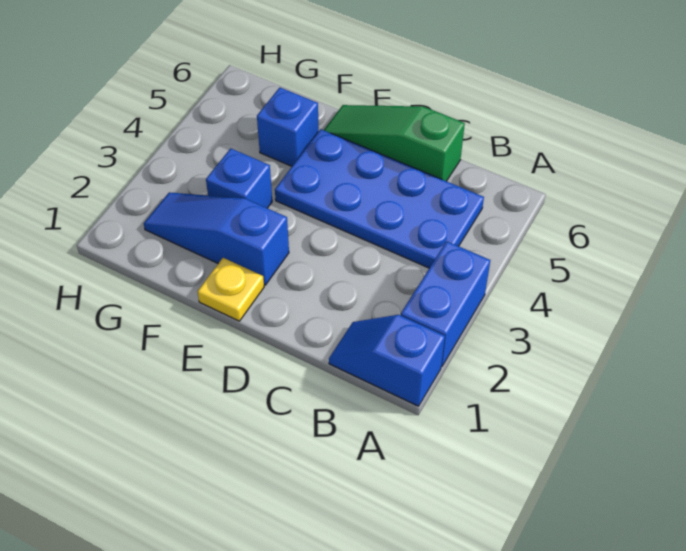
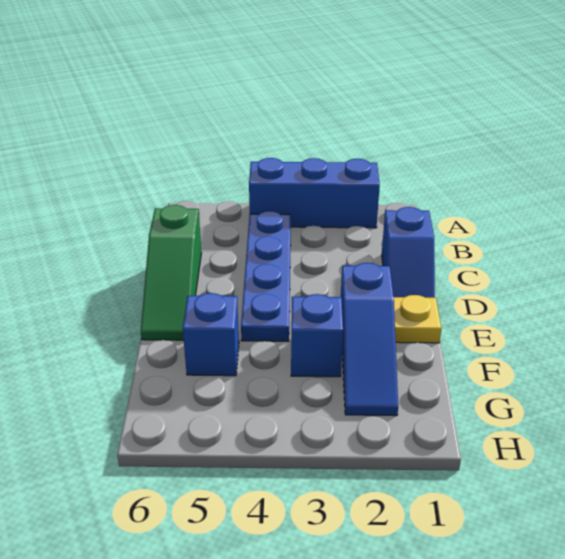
blue slope A1:B1 level 1 top A -> blue slope C1:D1 level 1 top C
blue brick A2:A3 level 1 -> blue brick A2:A4 level 1
blue plate B4:E5 level 1 -> blue plate B4:E4 level 1

